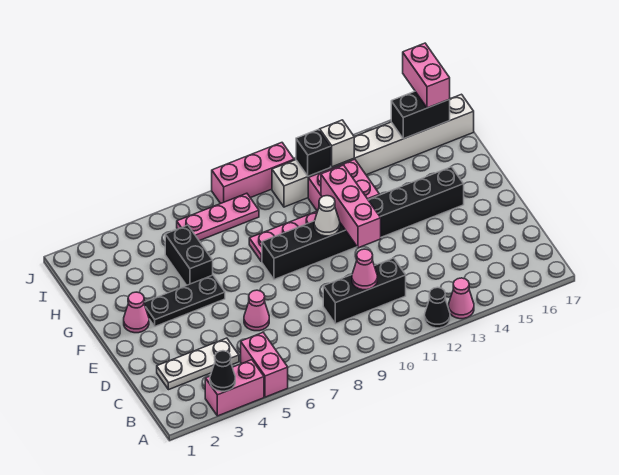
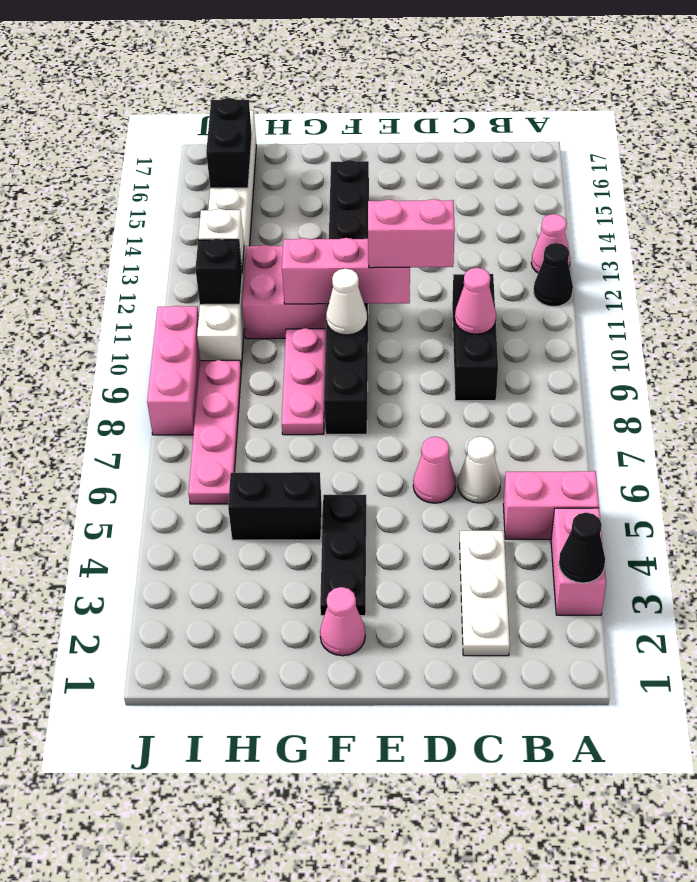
none -> white cone C6 level 1
pink plate I6:I8 level 1 -> pink plate I6:I9 level 1
pink brick I16:J16 level 3 -> pink brick D11:E11 level 3

